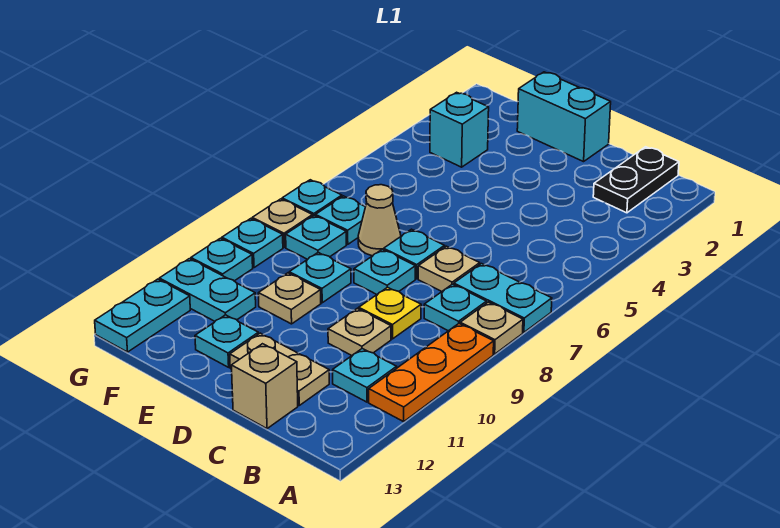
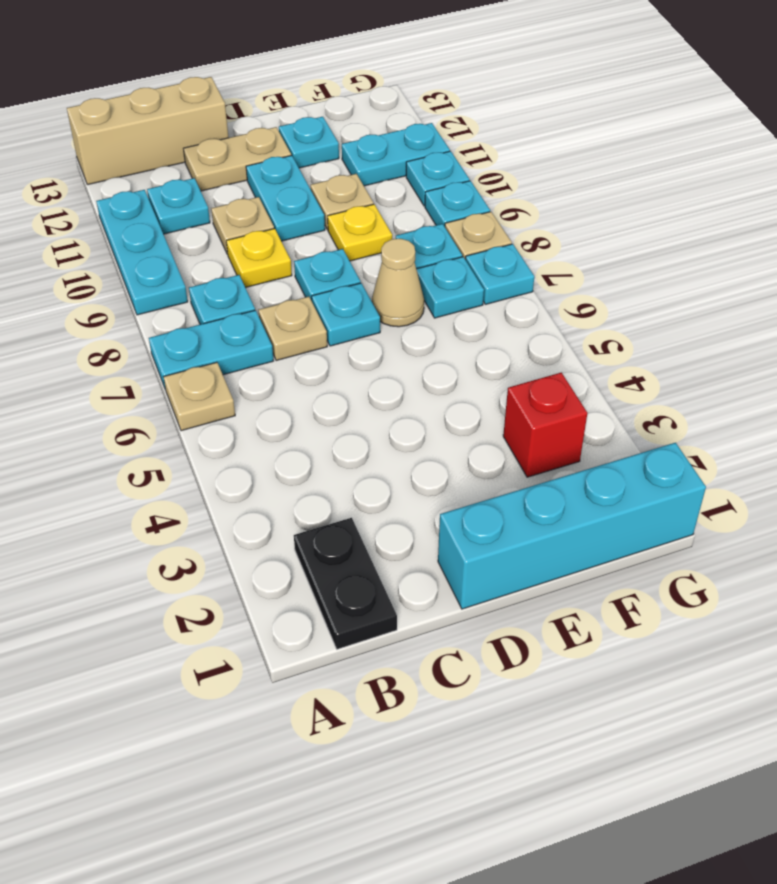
tan plate A8 level 1 -> tan plate A6 level 1
orange plate A9:A11 level 1 -> cyan plate A9:A11 level 1
tan brick C13 level 1 -> tan brick A13:C13 level 1
cyan brick D1:E1 level 1 -> cyan brick D1:G1 level 1
cyan plate E9 level 1 -> yellow plate E9 level 1
cyan brick F3 level 1 -> red brick F3 level 1
cyan plate G12:G13 level 1 -> cyan plate D10:D11 level 1

